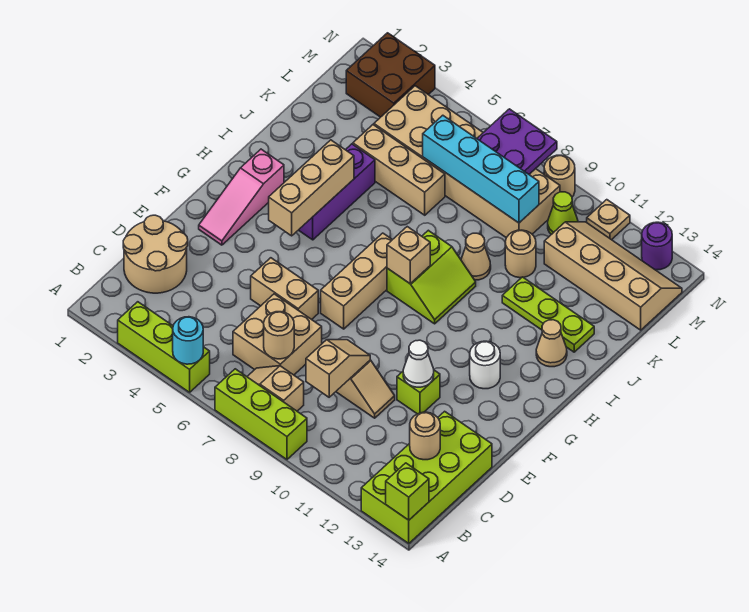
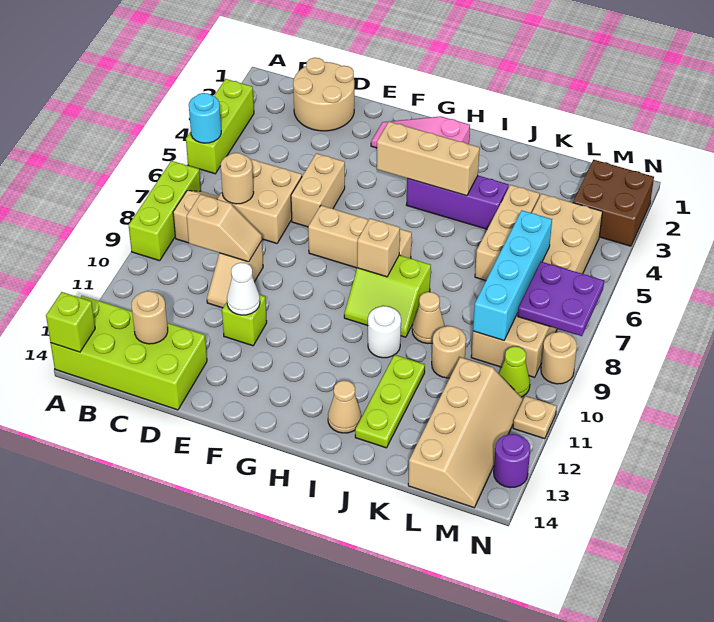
white round brick G12 level 1 -> white round brick I10 level 1

